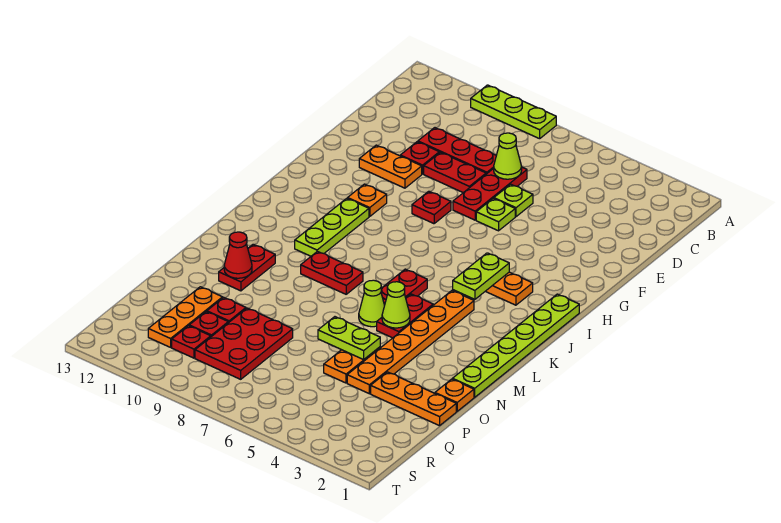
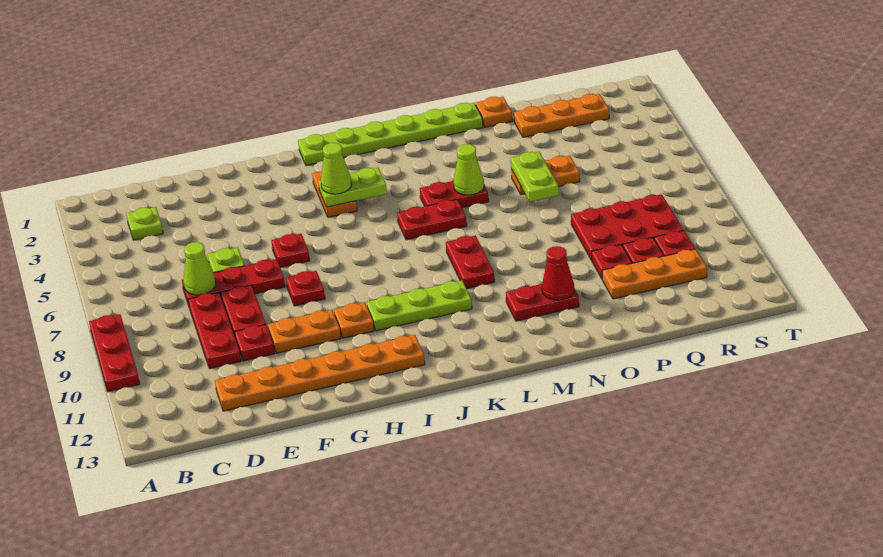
lime plate A8:A10 level 1 -> red plate A8:A10 level 1
lime plate F6 level 1 -> lime plate C3 level 1
orange plate F10:F11 level 1 -> orange plate F10:G10 level 1
none -> red plate G6 level 1
orange plate K4:P4 level 1 -> orange plate D12:I12 level 1
lime cone M6 level 1 -> lime cone I4 level 3
orange plate P1:P3 level 1 -> orange plate P2:R2 level 1

